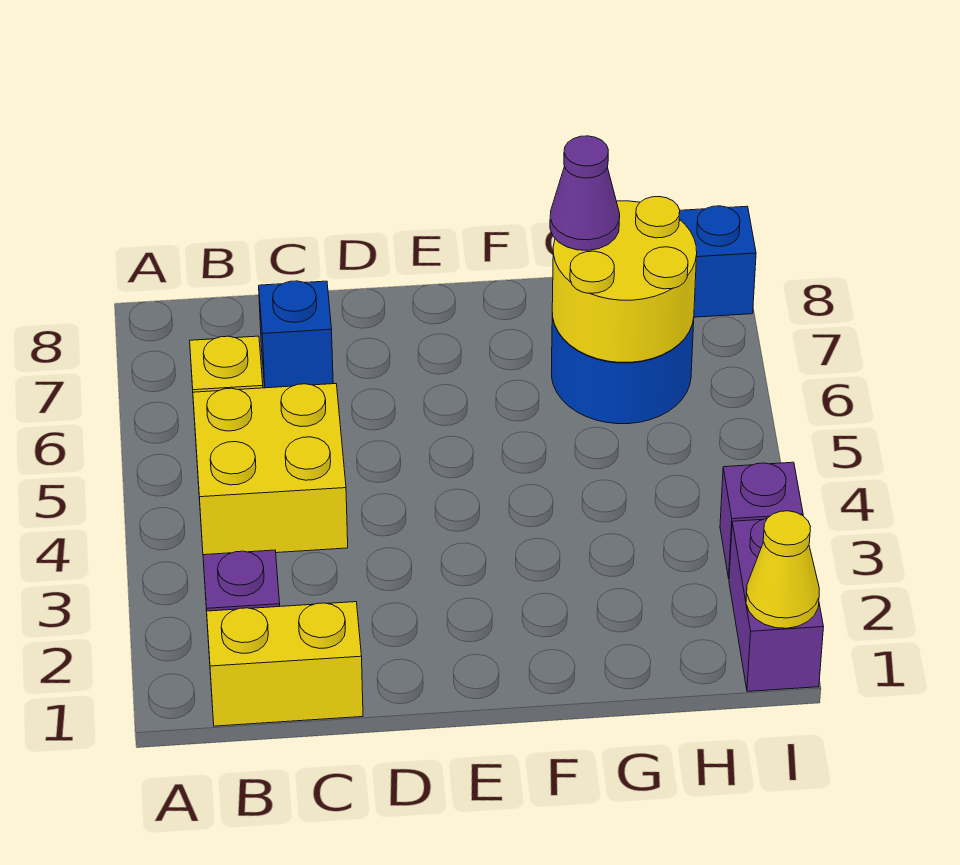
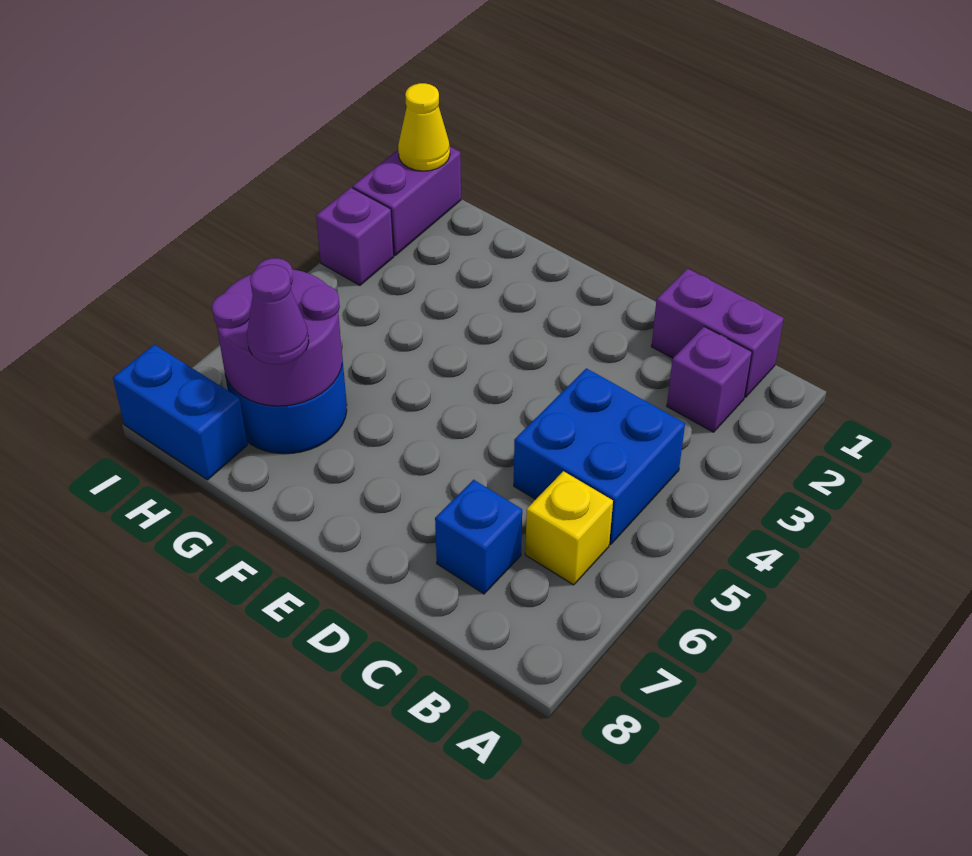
yellow brick B1:C1 level 1 -> purple brick B1:C1 level 1
yellow brick B4:C5 level 1 -> blue brick B4:C5 level 1
yellow round brick G6:H7 level 2 -> purple round brick G6:H7 level 2

